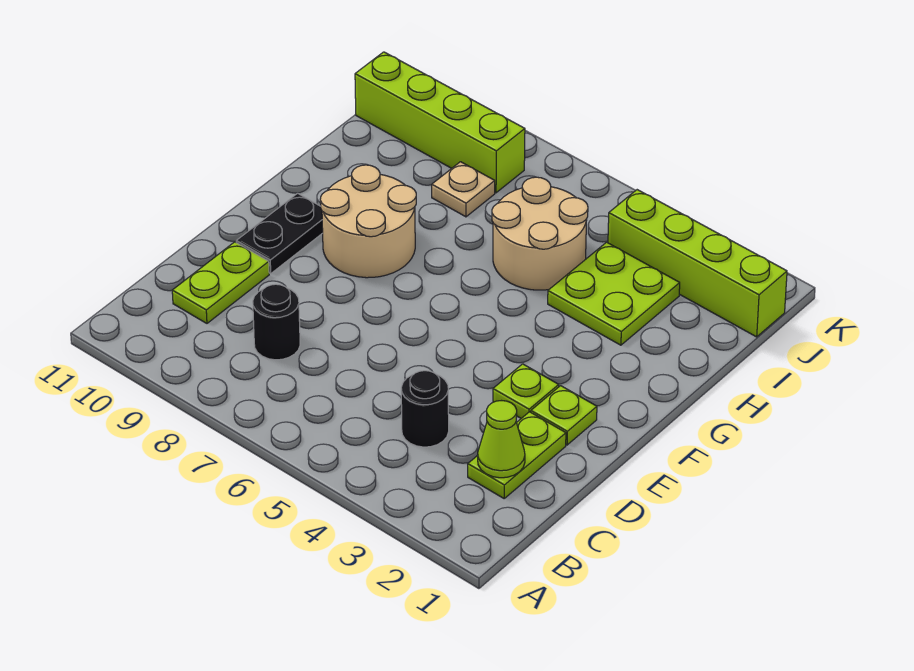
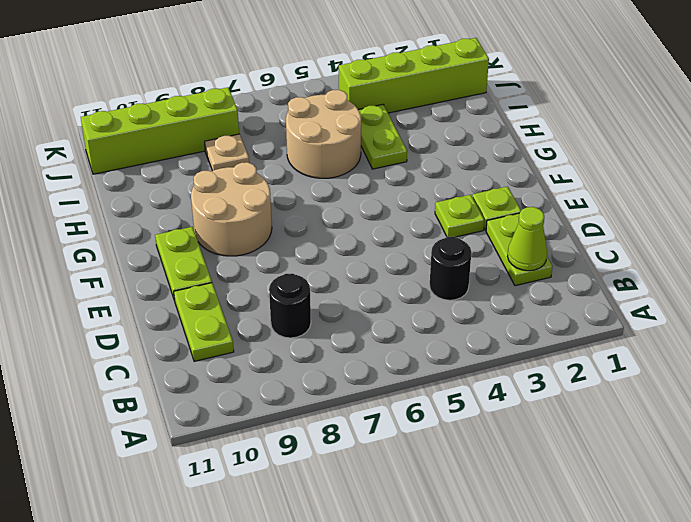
black plate E10:F10 level 1 -> lime plate E10:F10 level 1
lime plate H3:I4 level 1 -> lime plate H4:I4 level 1

